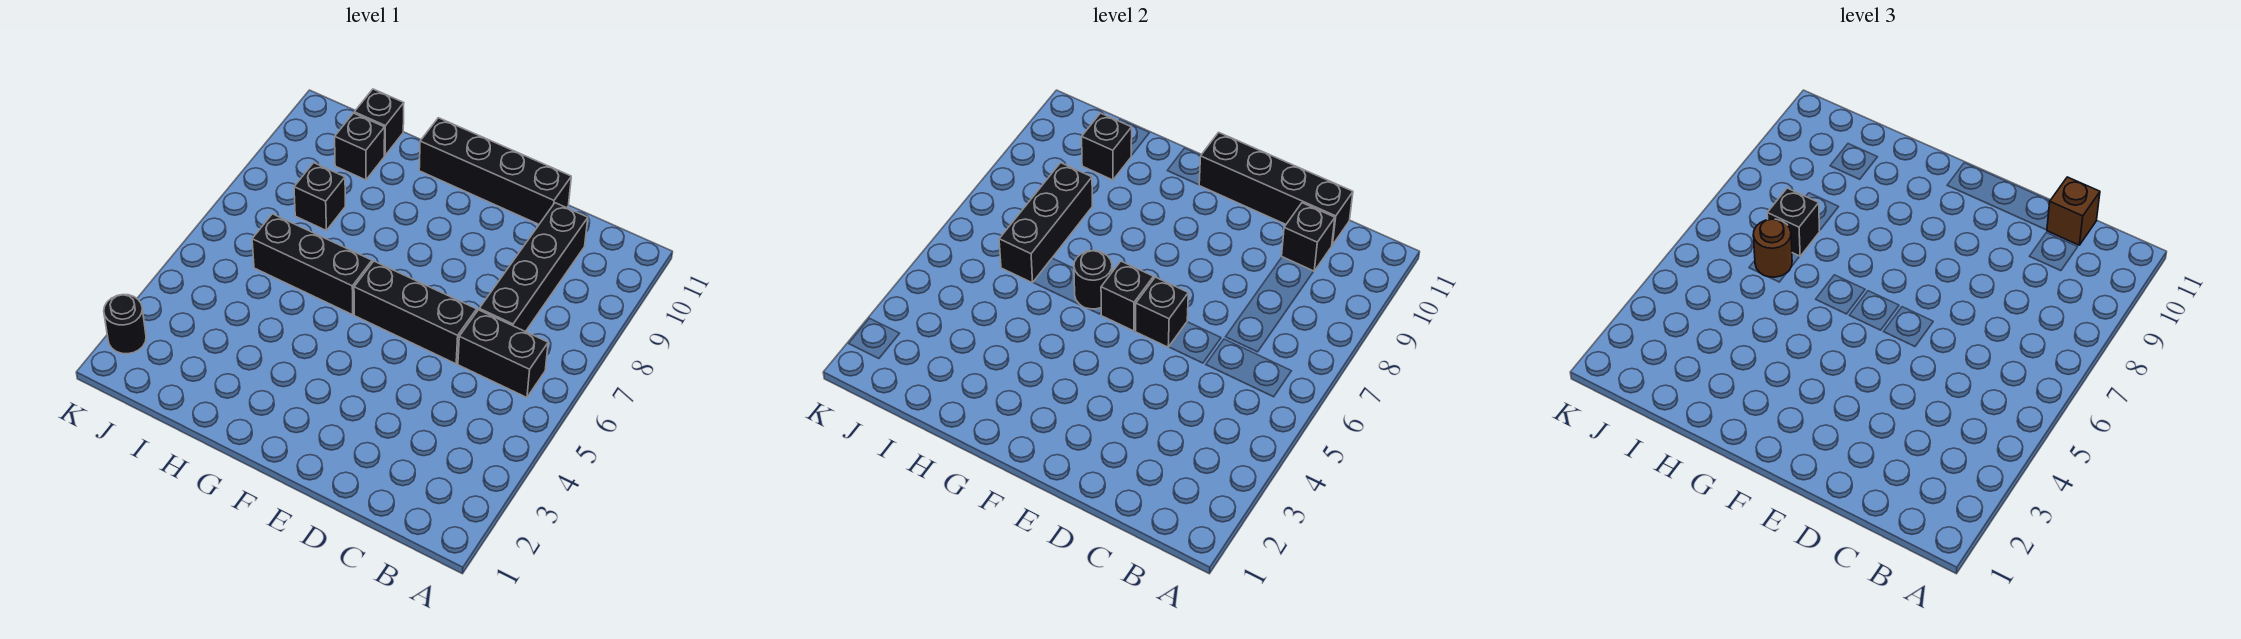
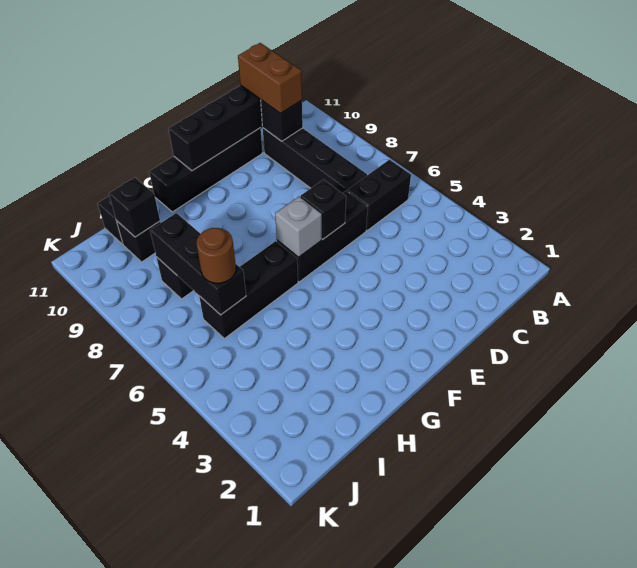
brown brick C11 level 3 -> brown brick C10:C11 level 3
black brick F6 level 2 -> grey brick F6 level 2
black round brick G6 level 2 -> none
black brick I7 level 3 -> none
black round brick K2 level 1 -> none

